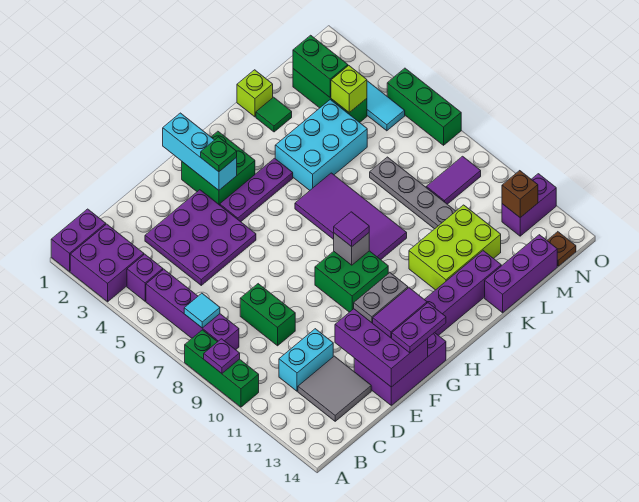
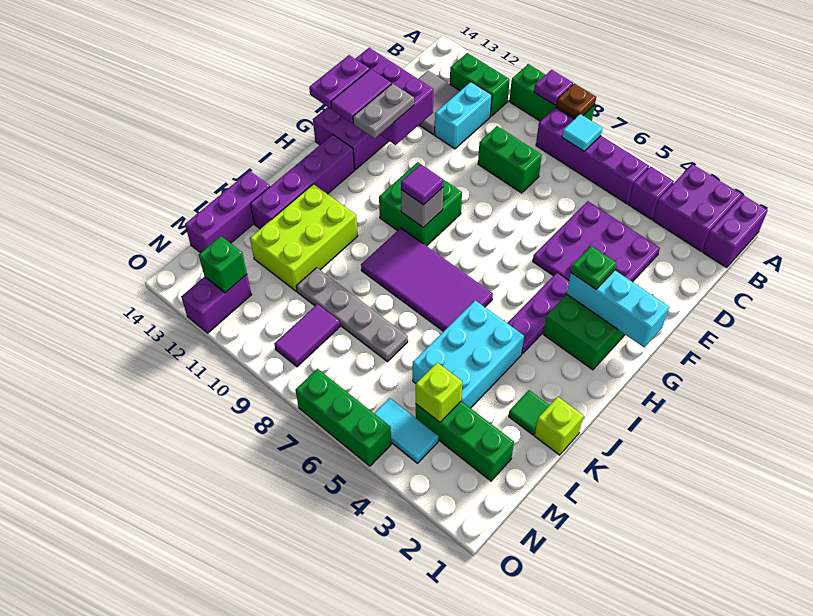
green brick M2:M3 level 2 -> green brick B11:B12 level 1
brown brick N12 level 2 -> green brick N12 level 2
brown plate N14 level 1 -> brown plate A8 level 2

